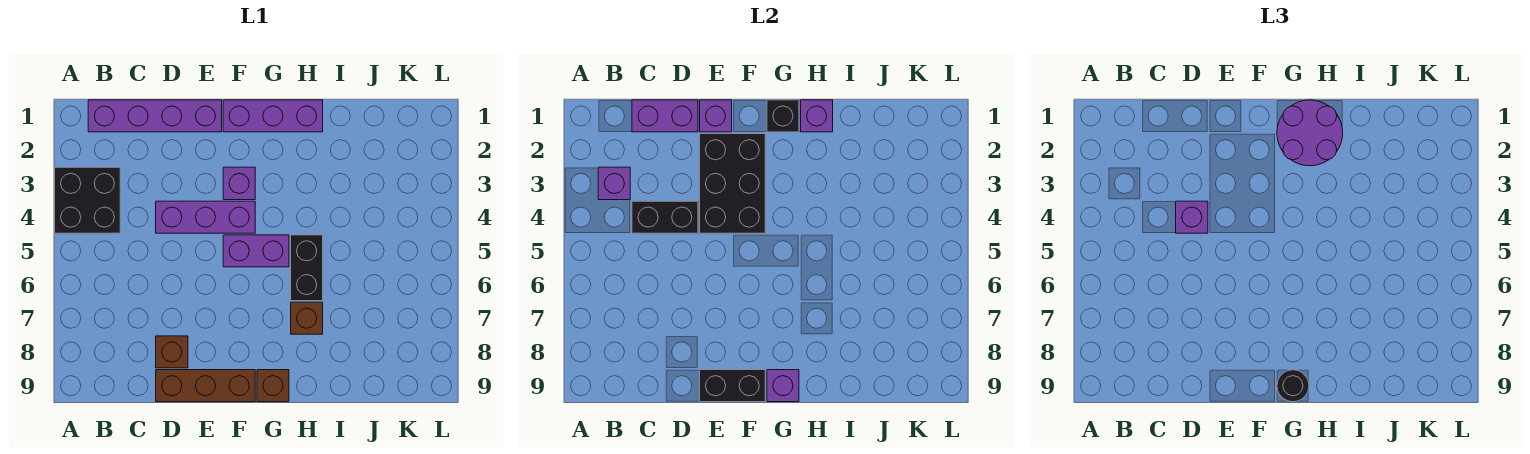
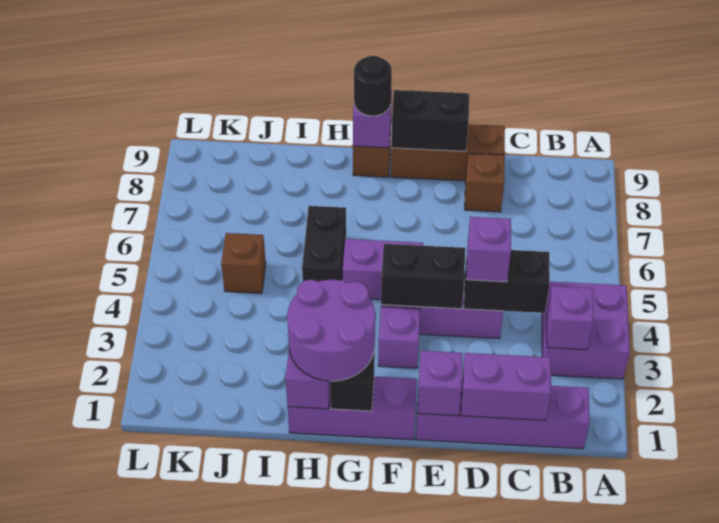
black brick A3:B4 level 1 -> purple brick A3:B4 level 1
black brick E2:F4 level 2 -> black brick E4:F4 level 2
brown brick H7 level 1 -> brown brick J5 level 1

